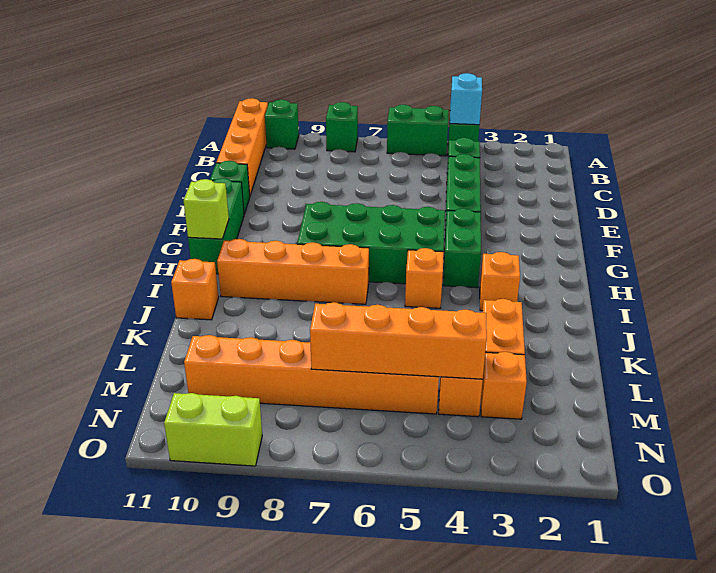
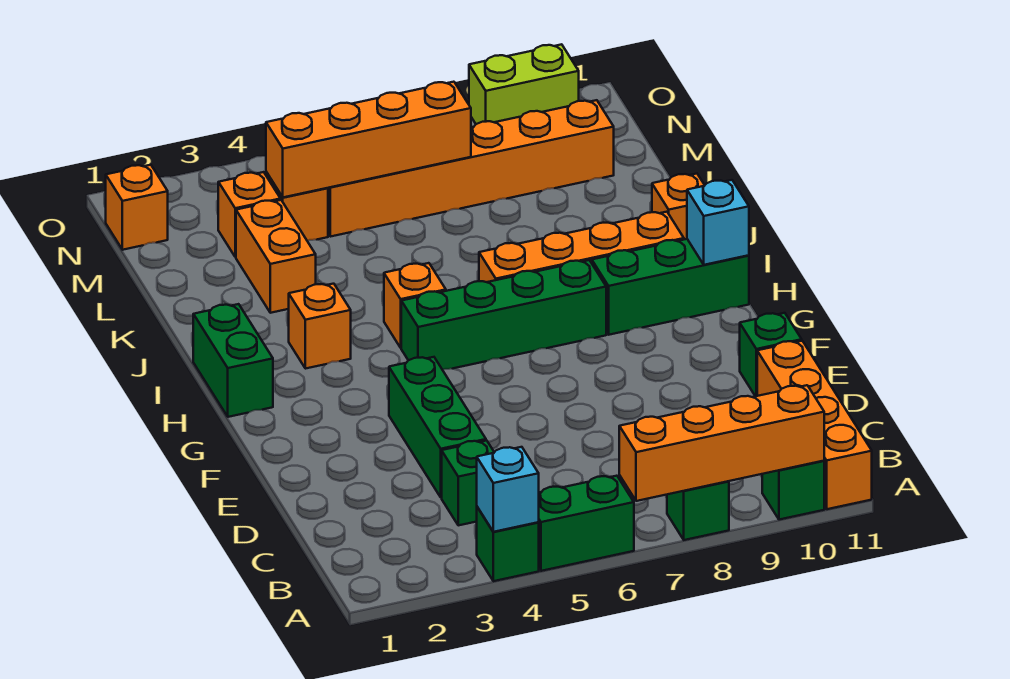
none -> orange brick A7:A10 level 2
green brick F11:H11 level 1 -> green brick H9:H11 level 1
green brick G4:H4 level 1 -> green brick H1:I1 level 1
green brick G5:H8 level 1 -> green brick H5:H8 level 1
lime brick H11 level 2 -> cyan brick H11 level 2
none -> orange brick N1 level 1

